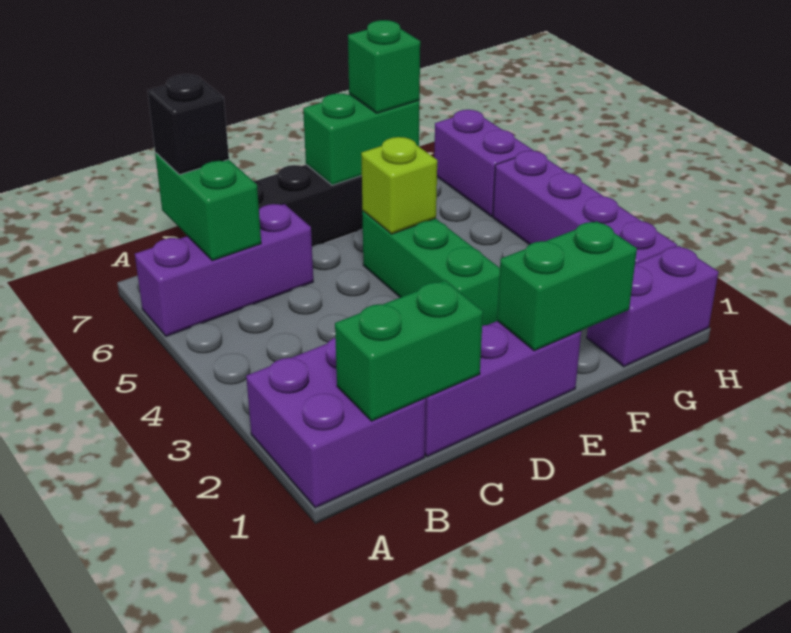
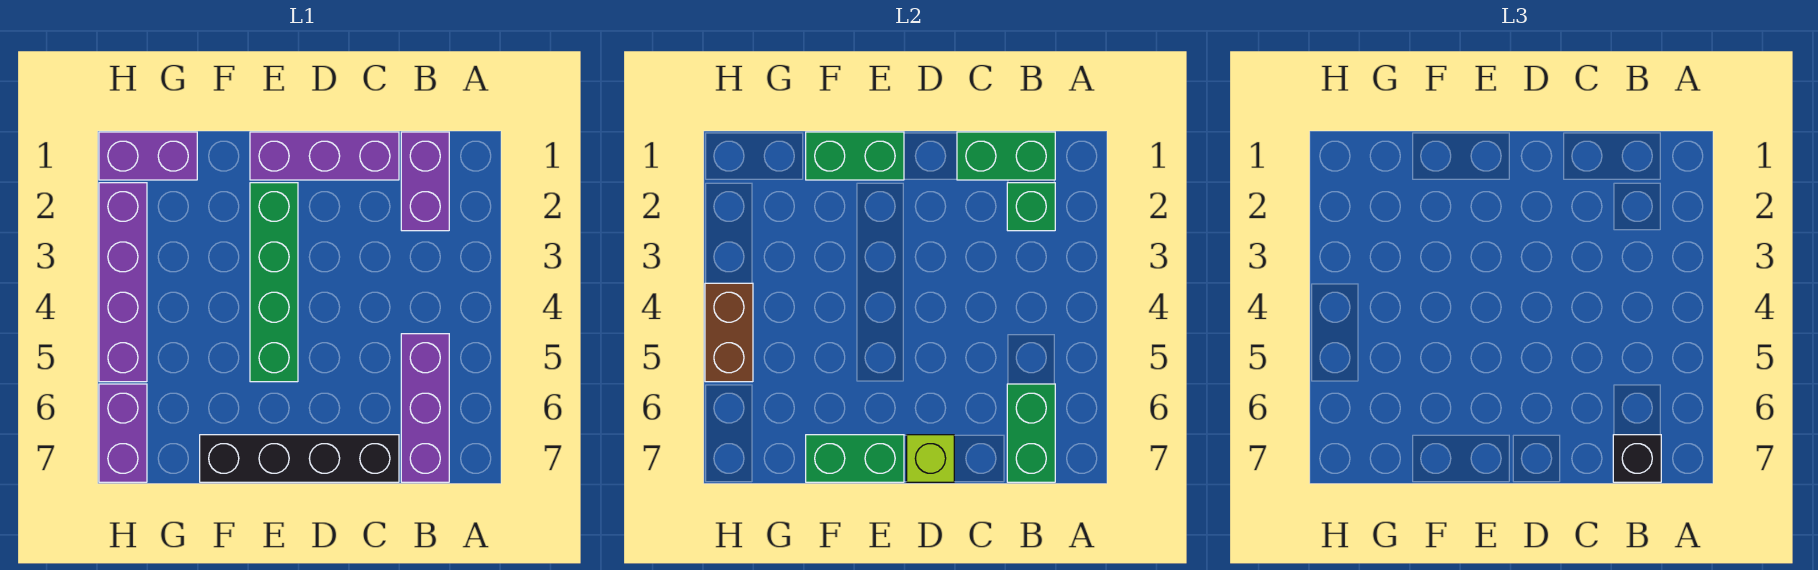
purple brick A1:B2 level 1 -> purple brick B1:B2 level 1
purple brick A6:C6 level 1 -> purple brick B5:B7 level 1
green brick E3:E5 level 1 -> green brick E2:E5 level 1
lime brick E5 level 2 -> lime brick D7 level 2
green brick F7 level 3 -> green brick B2 level 2
none -> brown brick H4:H5 level 2

